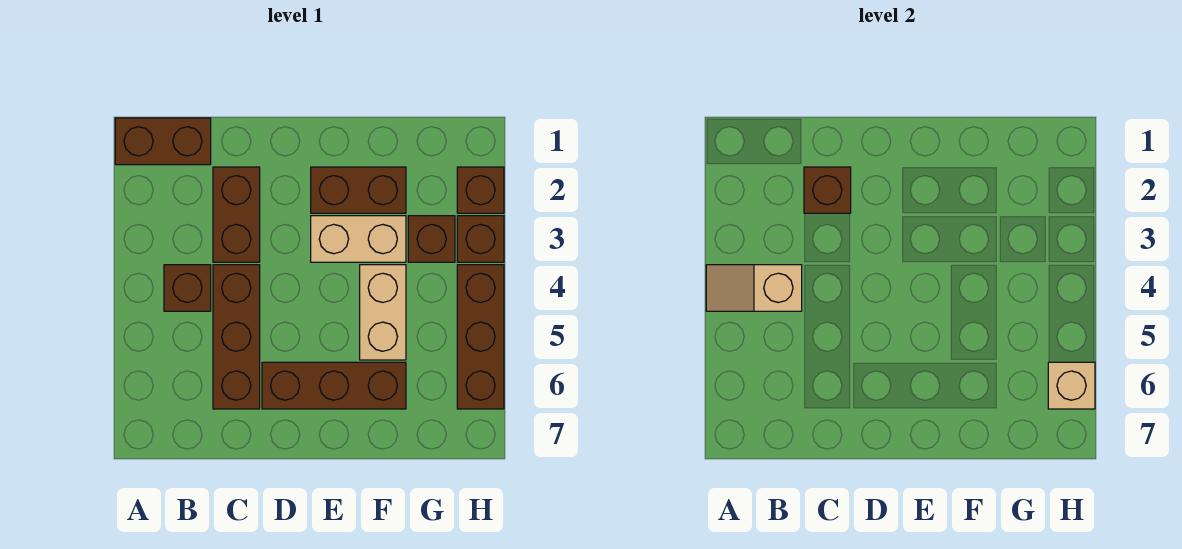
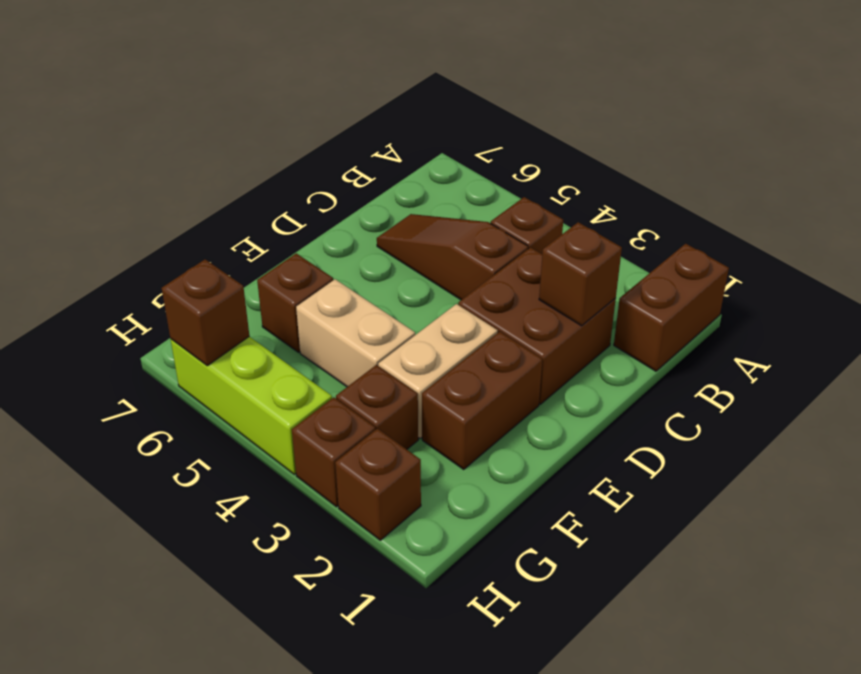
tan slope A4:B4 level 2 top B -> none
brown brick C2:C3 level 1 -> brown brick C2:D3 level 1
brown brick C4:C6 level 1 -> brown slope C4:C6 level 1 top 4
brown brick D6:F6 level 1 -> brown brick F6 level 1
brown brick H4:H6 level 1 -> lime brick H4:H6 level 1
tan brick H6 level 2 -> brown brick H6 level 2

